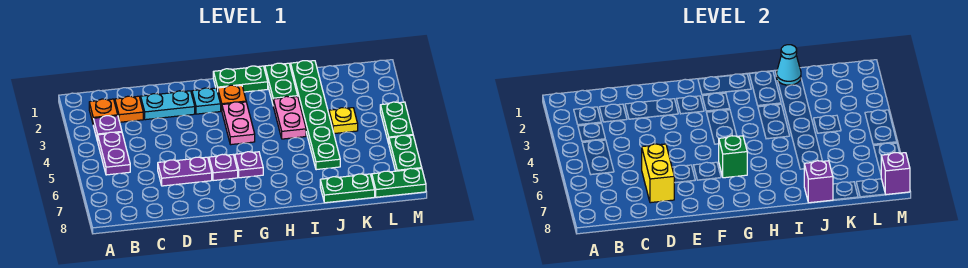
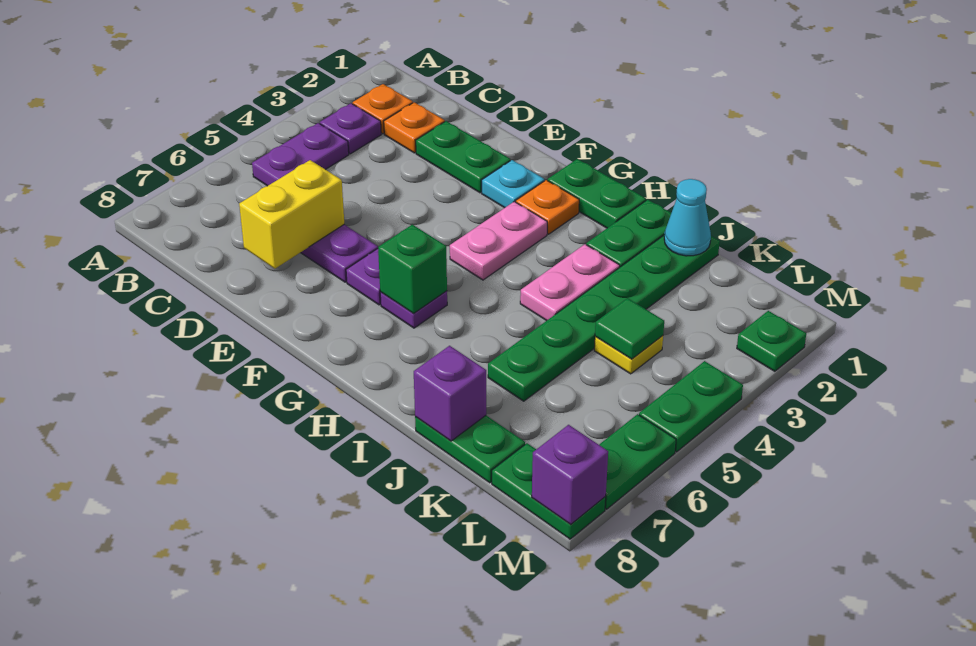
cyan plate D2:E2 level 1 -> green plate D2:E2 level 1
none -> green tile K4 level 2
none -> green plate M2 level 1

